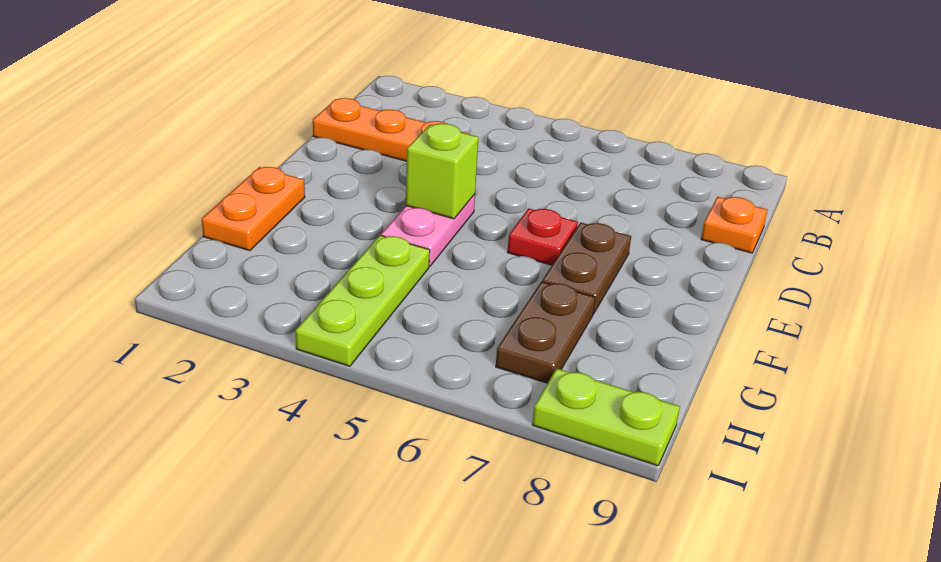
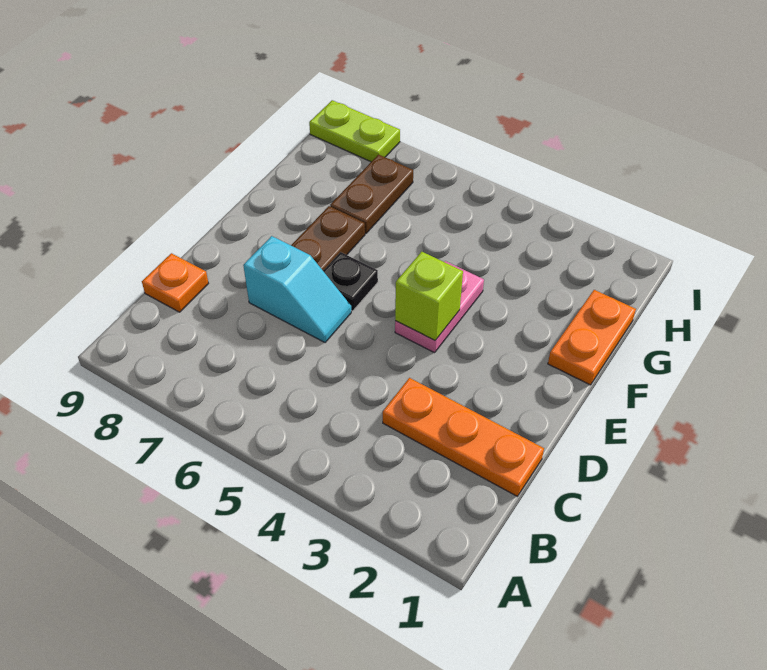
none -> cyan slope D6:D7 level 1 top 7
red plate E6 level 1 -> black plate E6 level 1
lime plate G4:I4 level 1 -> none

